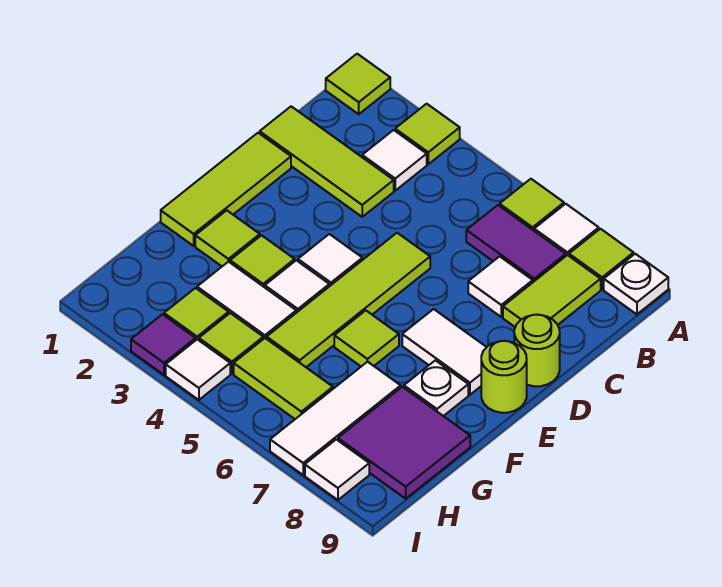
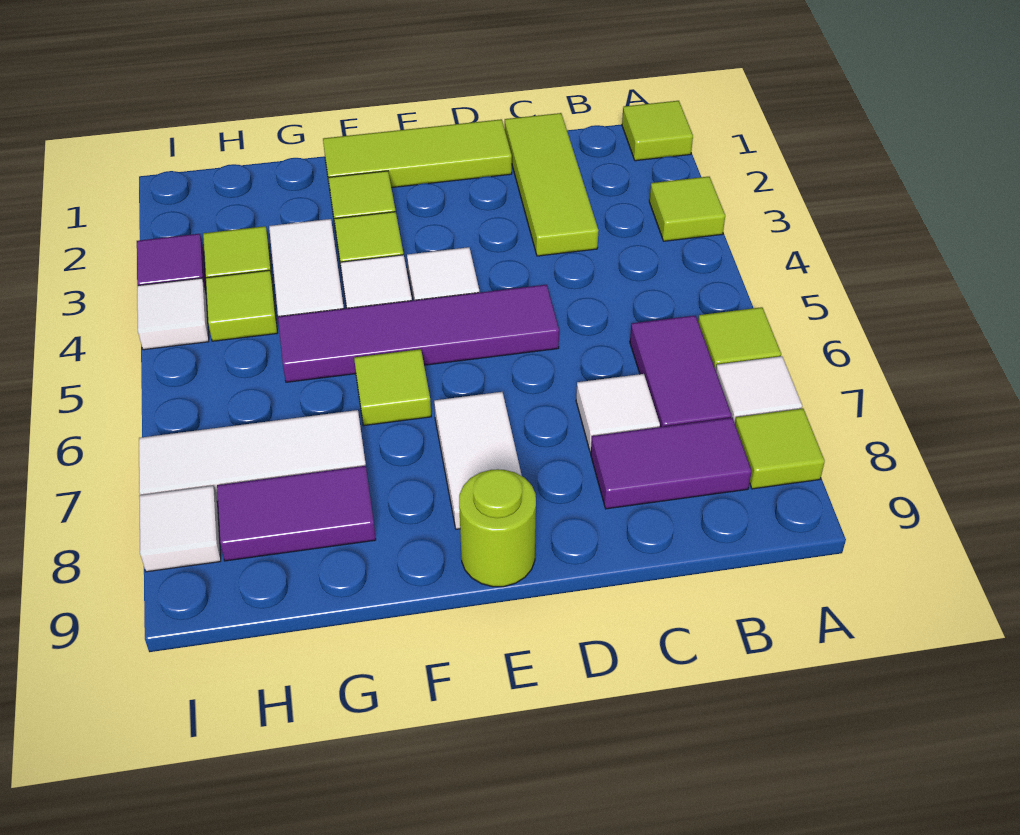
white plate A9 level 1 -> none
white tile B3 level 1 -> none
lime tile B8:C8 level 1 -> purple tile B8:C8 level 1
lime tile D5:G5 level 1 -> purple tile D5:G5 level 1
lime round brick D9 level 1 -> none
white plate F8 level 1 -> none
purple tile G8:H9 level 1 -> purple tile G8:H8 level 1
lime tile H5:H6 level 1 -> none

